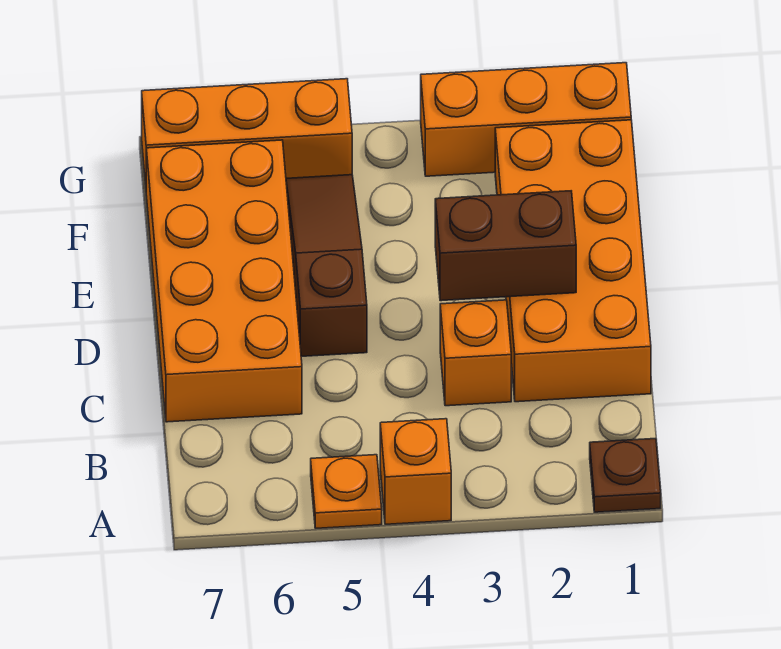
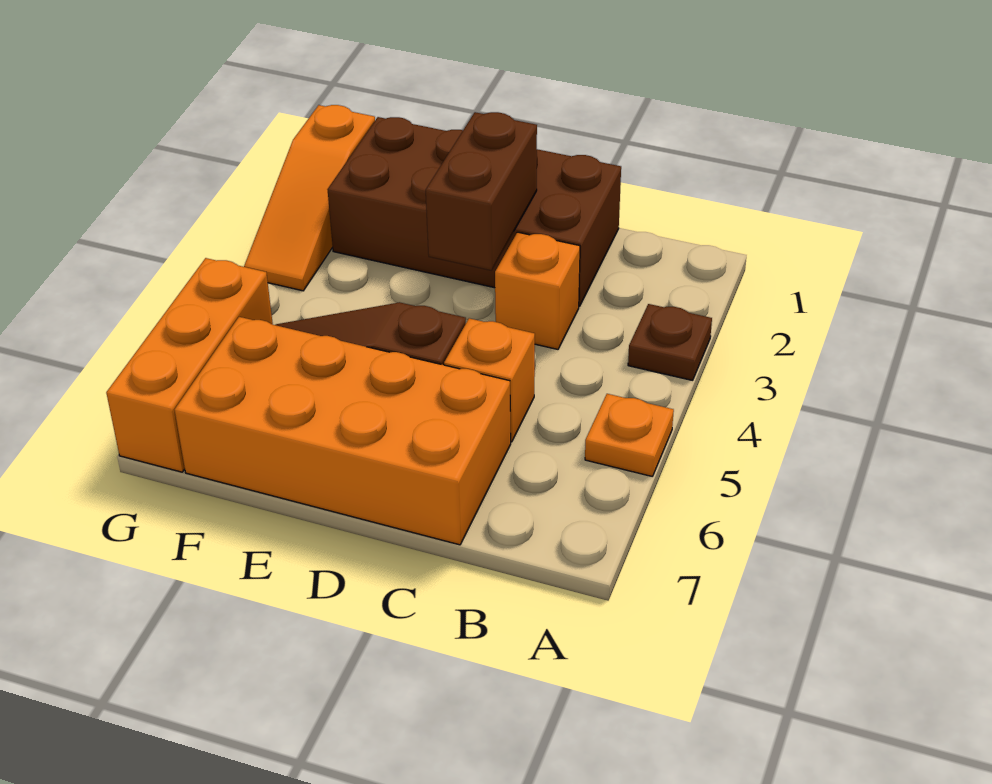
brown plate A1 level 1 -> brown plate A3 level 1
orange brick A4 level 1 -> orange brick C5 level 1
orange brick C1:F2 level 1 -> brown brick C1:F2 level 1
orange brick G1:G3 level 1 -> orange slope G1:G3 level 1 top 1

